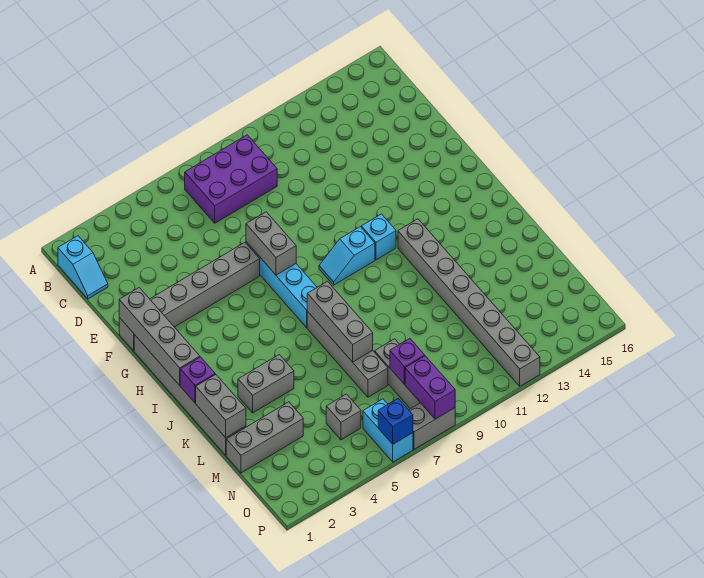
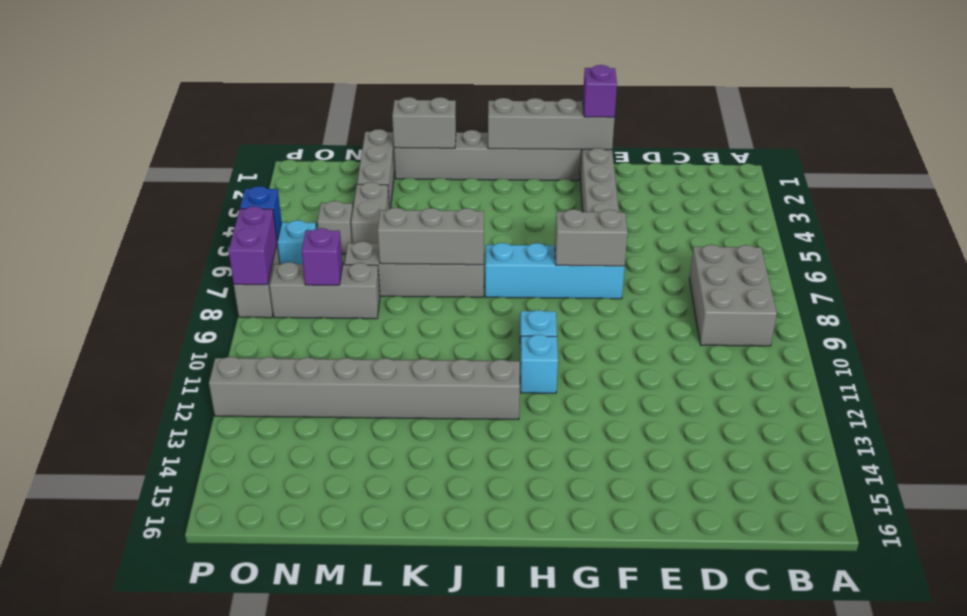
cyan slope B1:C1 level 1 top B -> none
purple brick B7:C9 level 1 -> grey brick B7:C9 level 1
purple brick J1 level 2 -> purple brick F1 level 3
grey brick K3:K4 level 1 -> grey brick M4:M5 level 1
purple brick O8:P8 level 2 -> purple brick P7:P8 level 2

